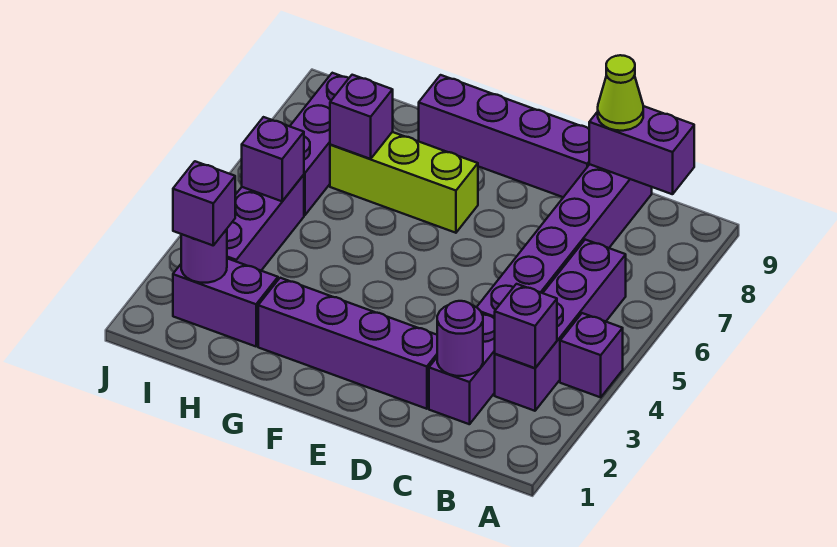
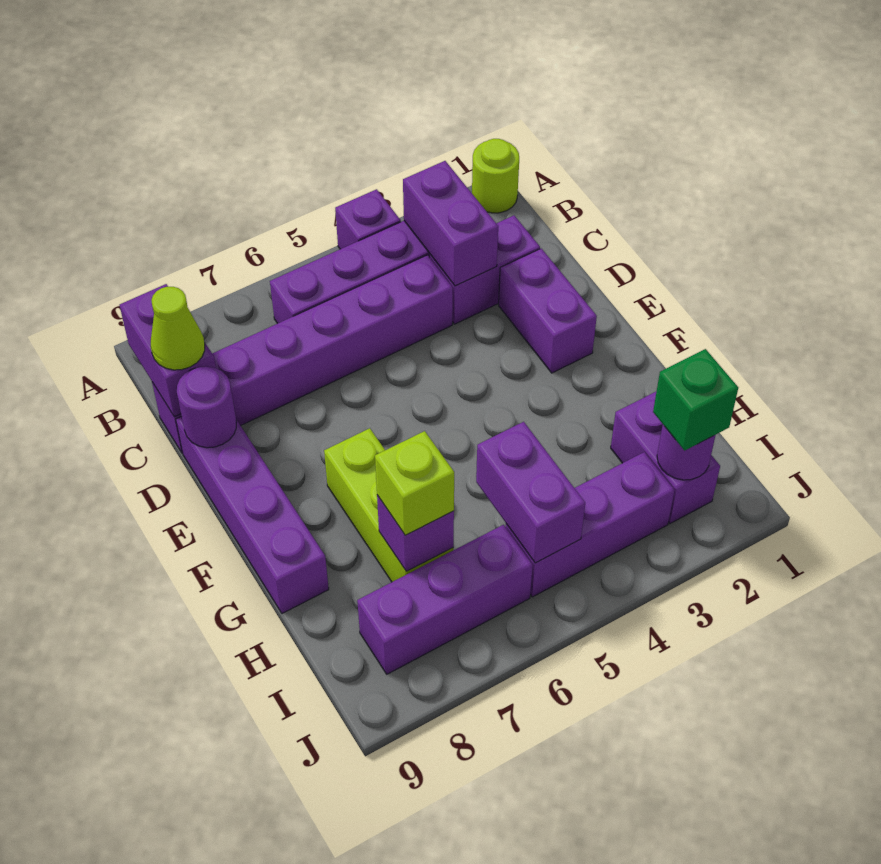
none -> lime round brick A1 level 1
purple brick B3 level 2 -> purple brick B3:C3 level 2
purple round brick C2 level 2 -> purple round brick D9 level 2
purple brick D2:G2 level 1 -> purple brick D2:E2 level 1
none -> lime brick H7 level 3
purple brick I2 level 3 -> green brick I2 level 3
purple brick I5 level 2 -> purple brick H5:I5 level 2

